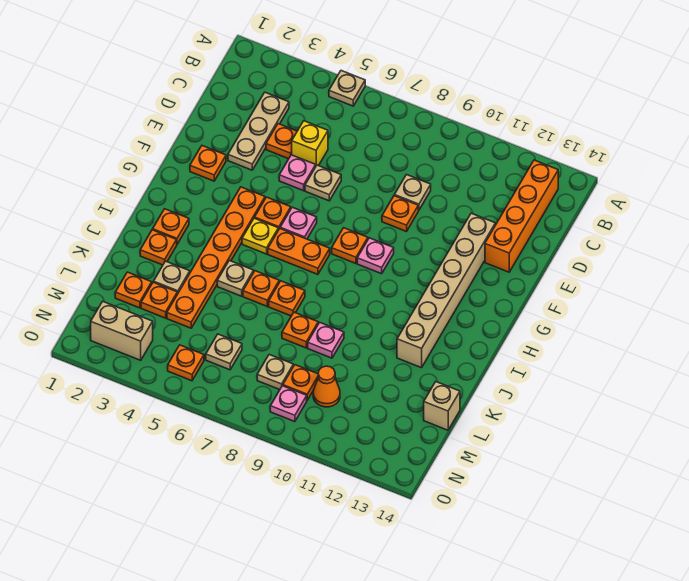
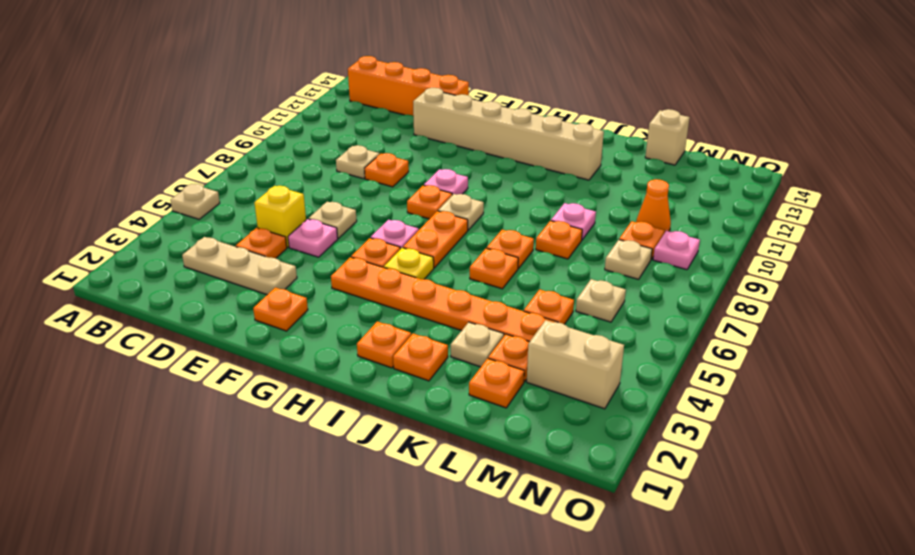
tan plate J5 level 1 -> tan plate H8 level 1
tan brick N2:N3 level 1 -> tan brick M3:N3 level 1
orange plate N5 level 1 -> orange plate L5 level 1

